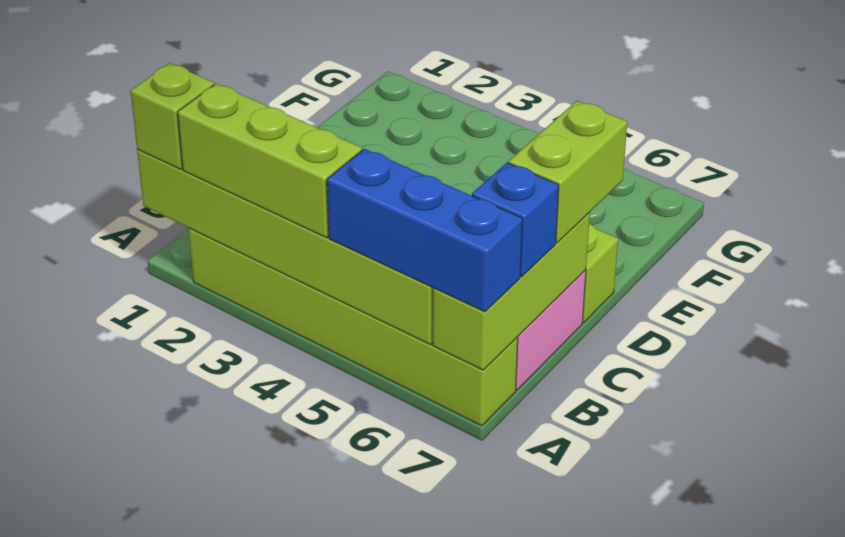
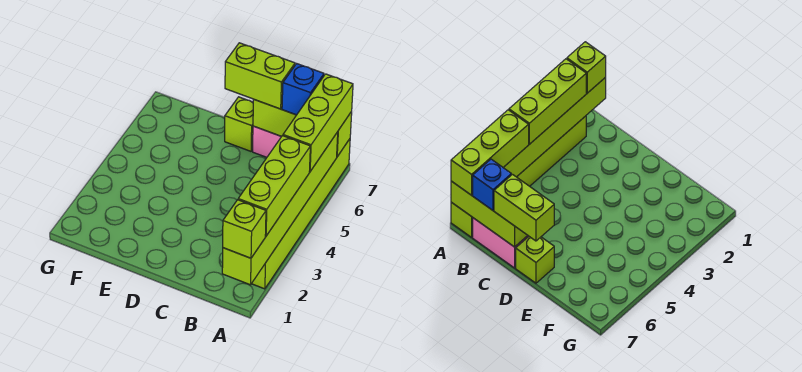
blue brick A5:A7 level 3 -> lime brick A5:A7 level 3

